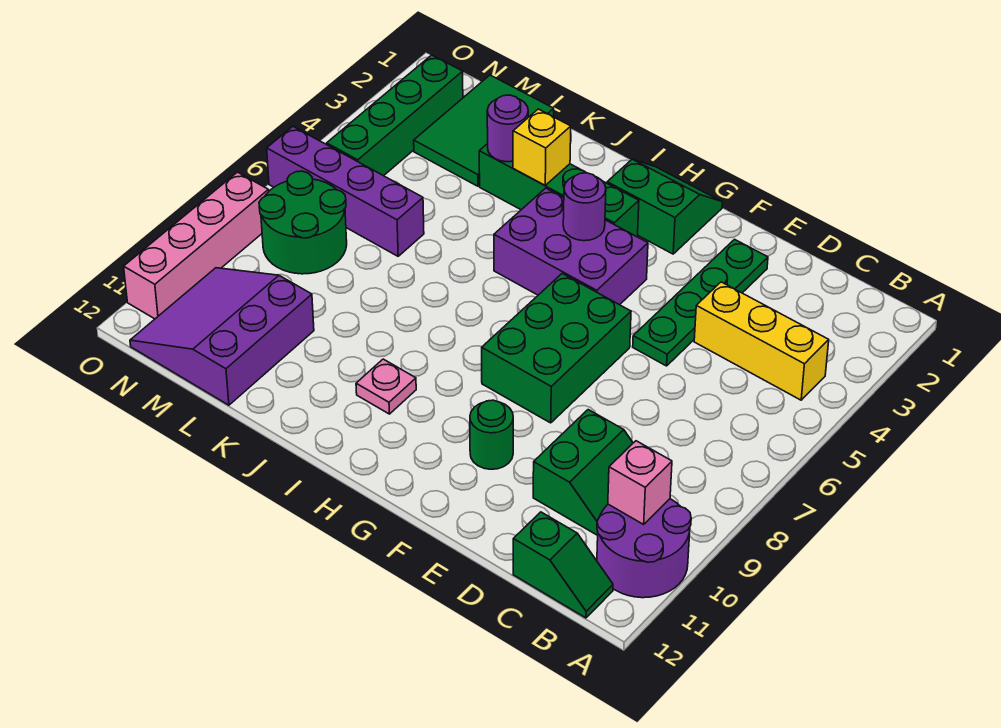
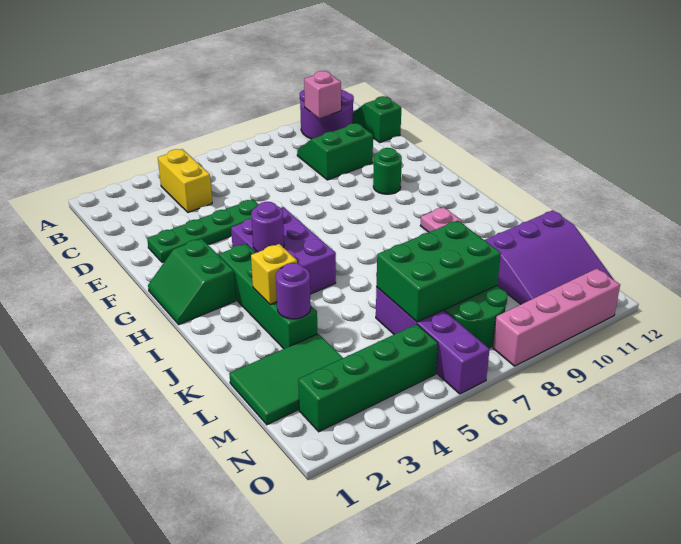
yellow brick B4:D4 level 1 -> yellow brick B4:C4 level 1
green brick F6:G8 level 1 -> green brick L6:M8 level 2

